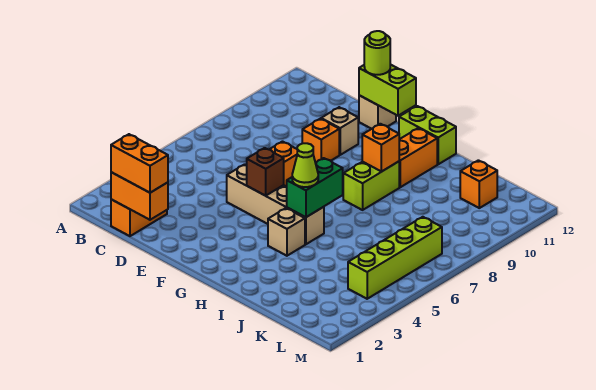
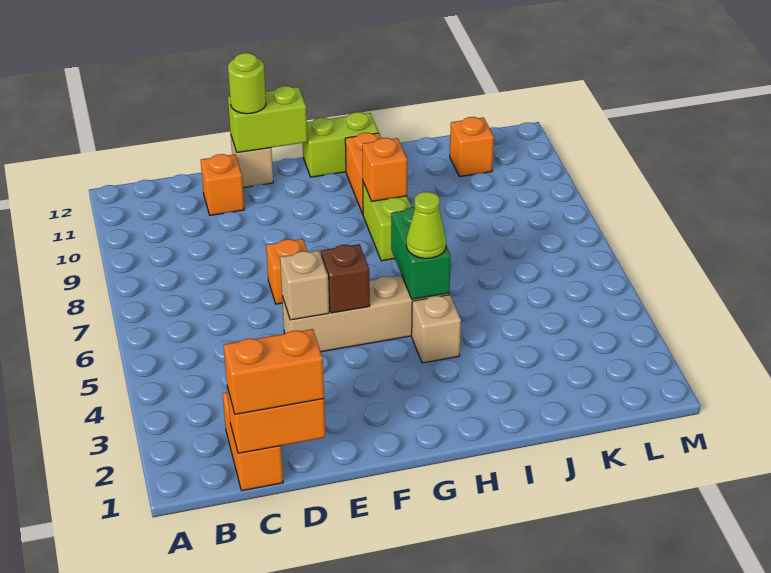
orange brick E9 level 1 -> orange brick D11 level 1
tan brick E10 level 1 -> tan brick E5 level 2
lime brick L4:L7 level 1 -> none

